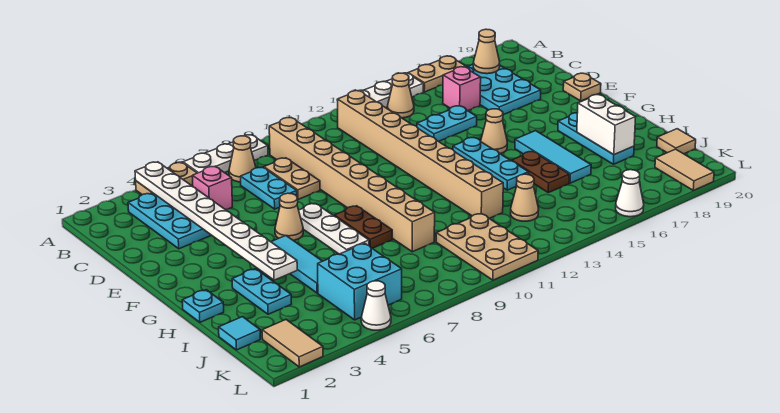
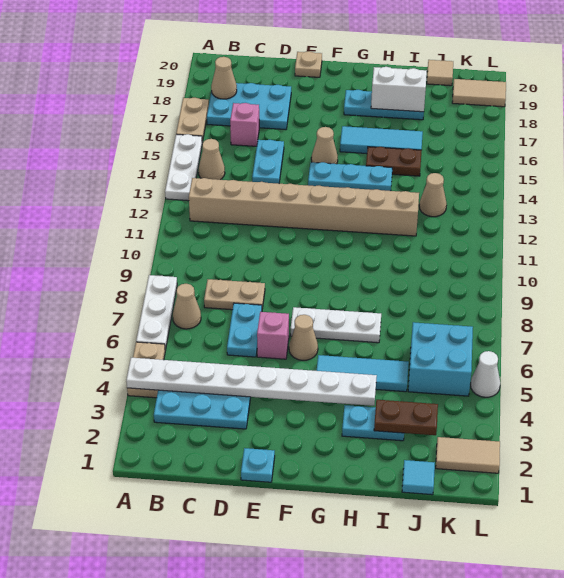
tan brick B9:I9 level 1 -> none
pink brick C5 level 1 -> pink brick E6 level 1
cyan plate C7:D7 level 1 -> cyan plate D6:D7 level 1
brown plate G8:H8 level 1 -> brown plate I3:J3 level 2
cyan plate H1 level 1 -> cyan plate E1 level 1
tan plate J10:L11 level 1 -> none
white cone L16 level 1 -> none

